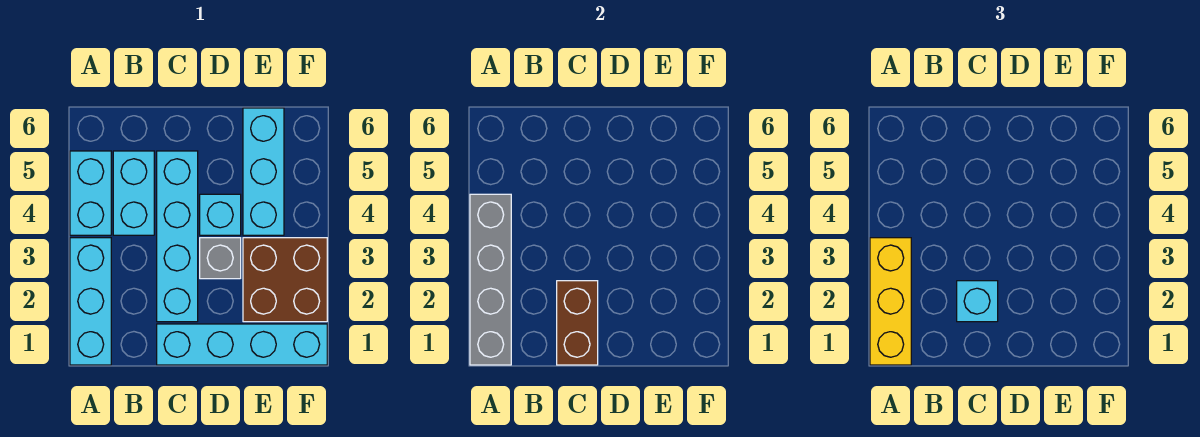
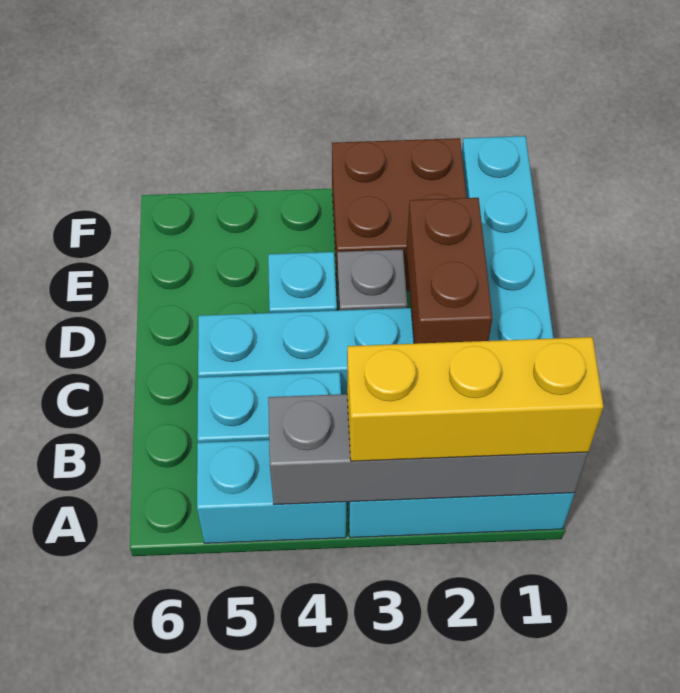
brown brick C1:C2 level 2 -> brown brick C2:D2 level 2
cyan brick C2 level 3 -> none
cyan brick E4:E6 level 1 -> none

